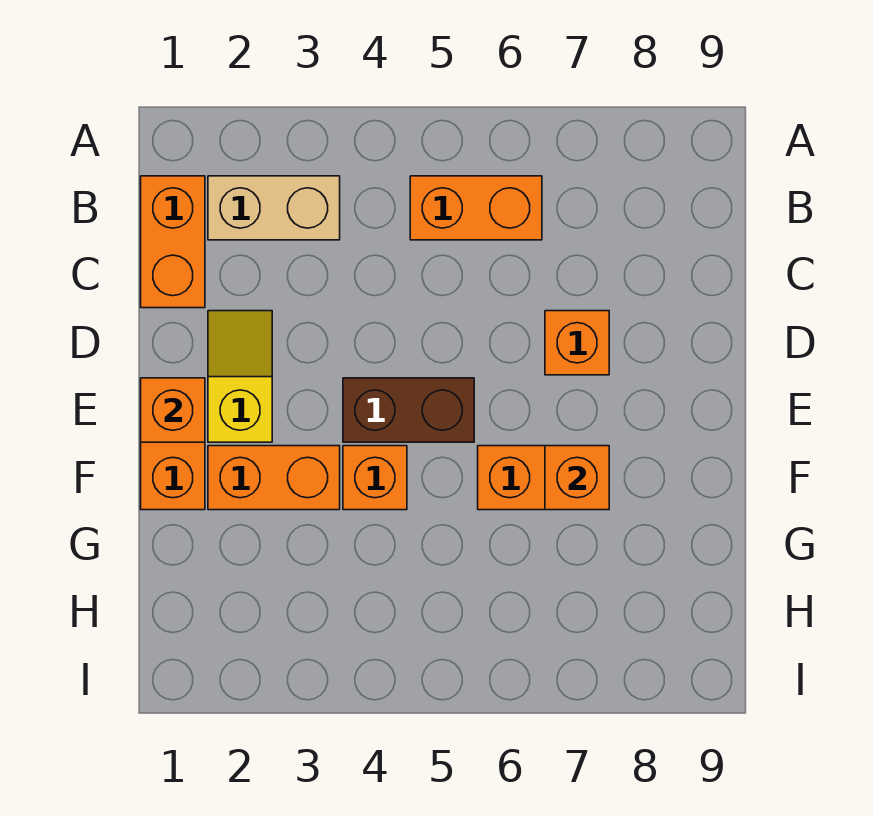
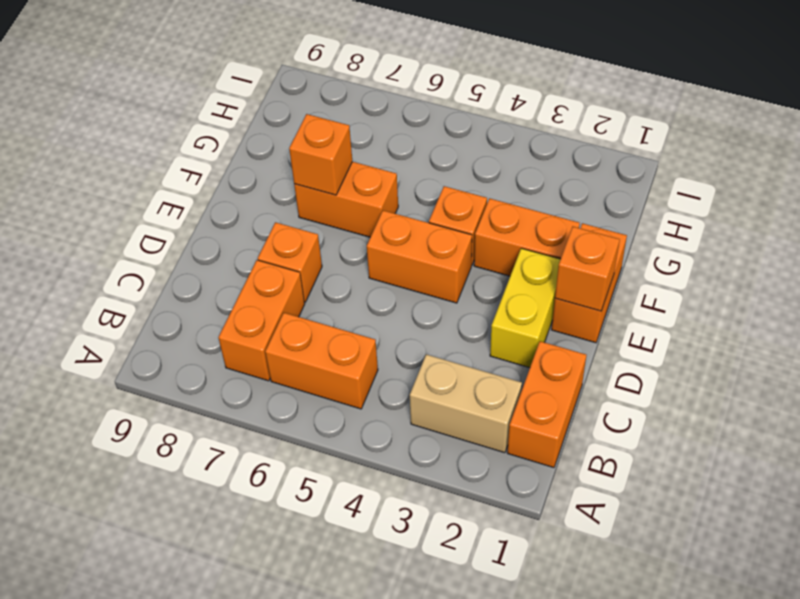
none -> orange brick B7:C7 level 1
yellow slope D2:E2 level 1 top E -> yellow brick D2:E2 level 1
brown brick E4:E5 level 1 -> orange brick E4:E5 level 1

